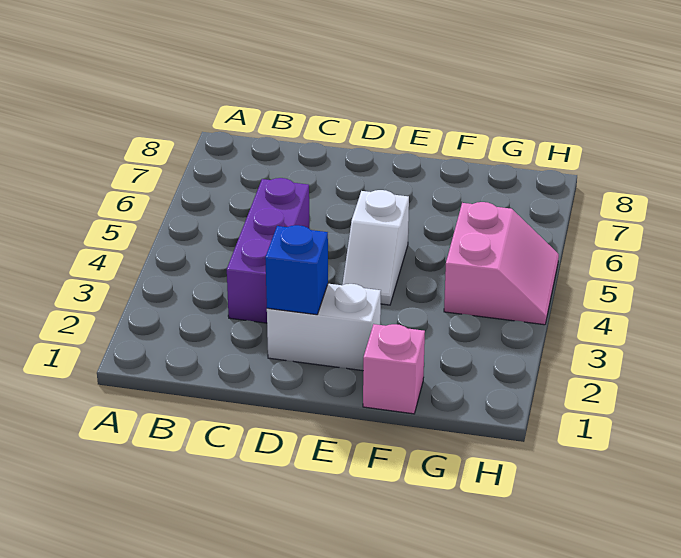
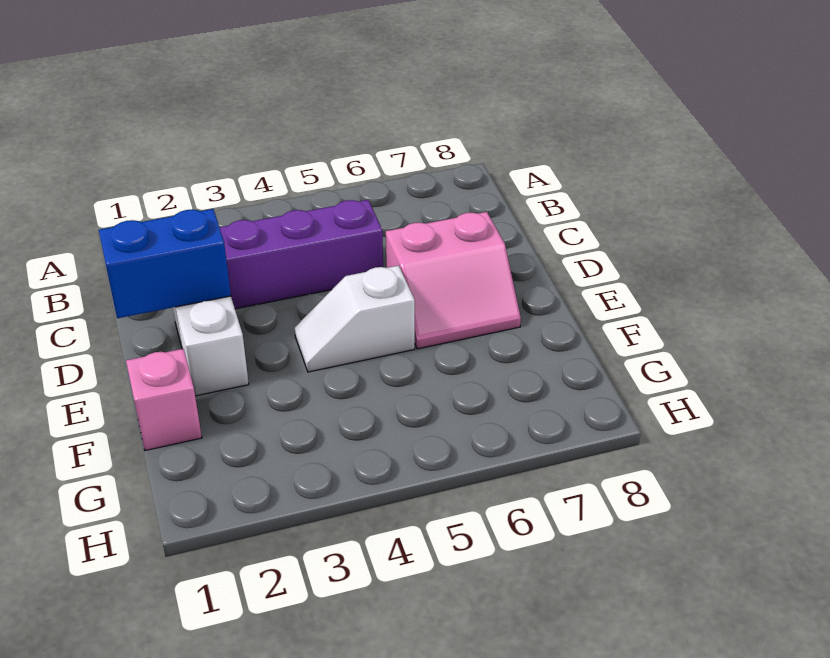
blue brick D2 level 2 -> blue brick D1:D2 level 2
pink slope G4:H5 level 1 top G -> pink slope D6:E7 level 1 top D

